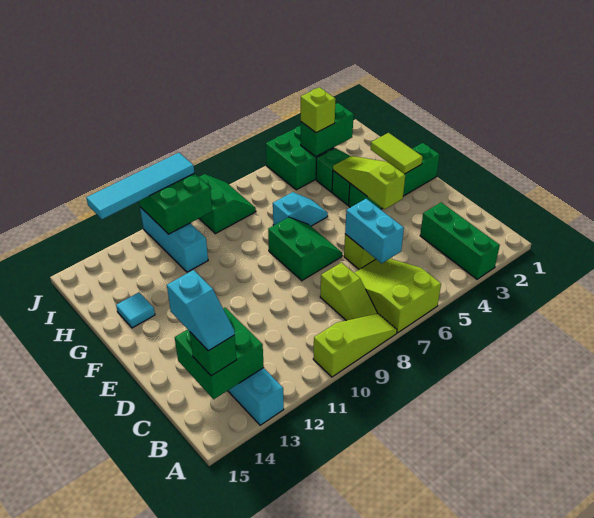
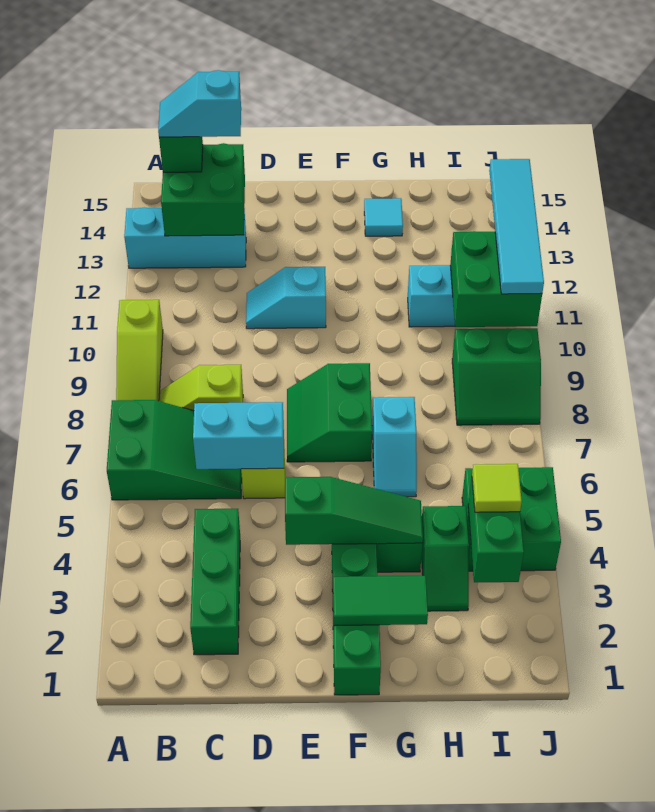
green brick A3:C3 level 1 -> green brick C2:C4 level 1
lime slope A6:C7 level 1 top A -> green slope A6:C7 level 1 top A
none -> cyan slope D11:E11 level 1 top E
lime slope E4:G4 level 2 top E -> green slope E4:G4 level 2 top E
green slope E7:F8 level 1 top 8 -> green slope E7:F8 level 1 top F
lime tile F2:G2 level 2 -> green tile F2:G2 level 2
lime brick I4 level 3 -> lime tile I4 level 3

